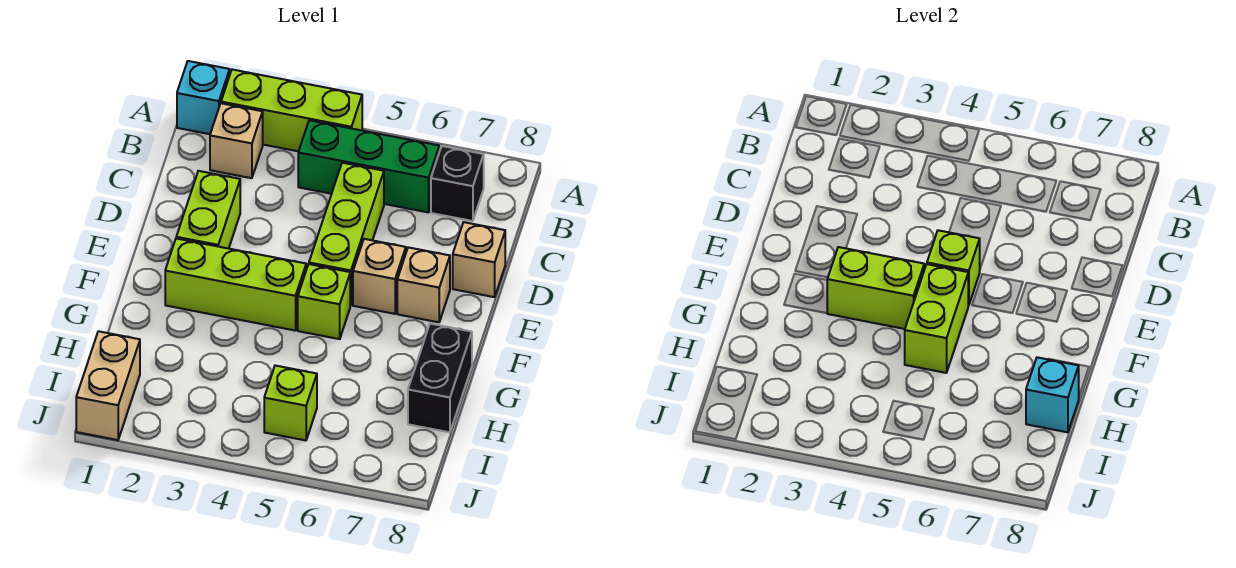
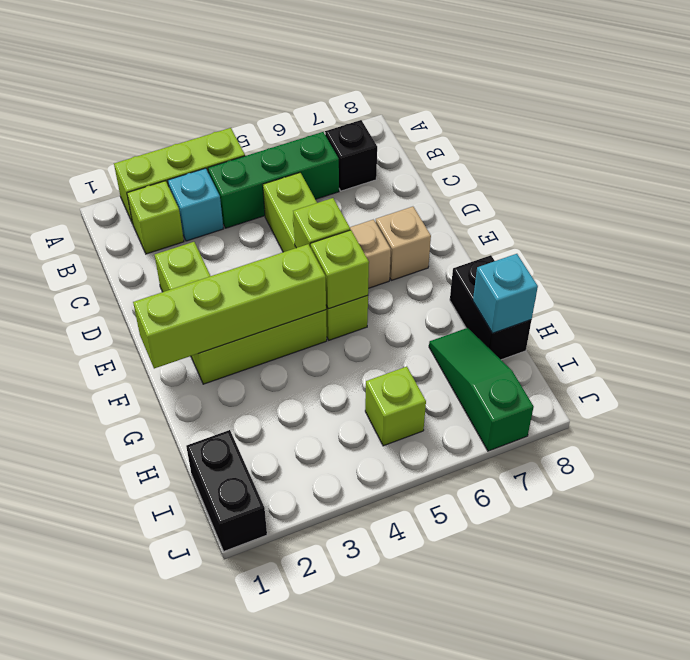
cyan brick A1 level 1 -> cyan brick B3 level 1
tan brick B2 level 1 -> lime brick B2 level 1
tan brick D8 level 1 -> none
lime brick F3:F4 level 2 -> lime brick F1:F4 level 2
lime brick F5:G5 level 2 -> lime brick F5 level 2
none -> green slope H7:J7 level 1 top J
tan brick I1:J1 level 1 -> black brick I1:J1 level 1

